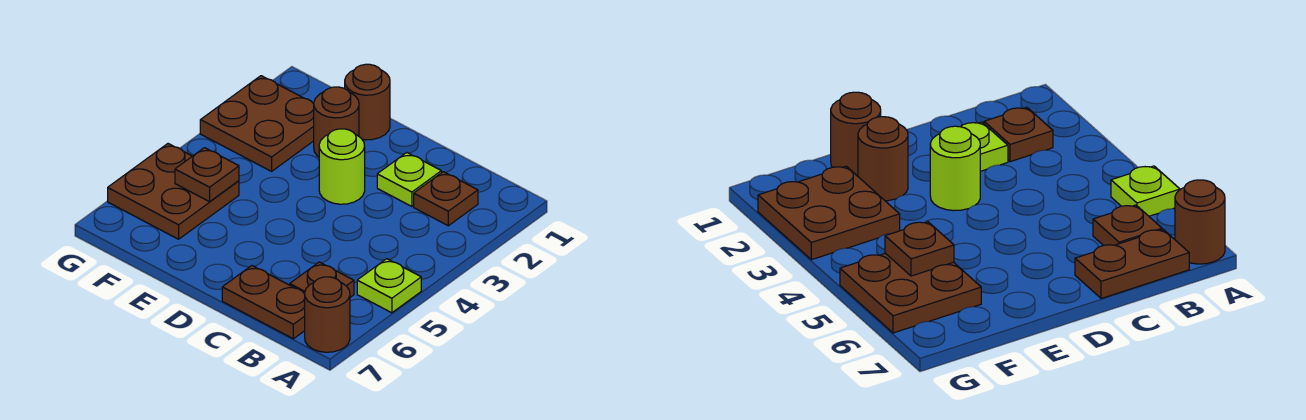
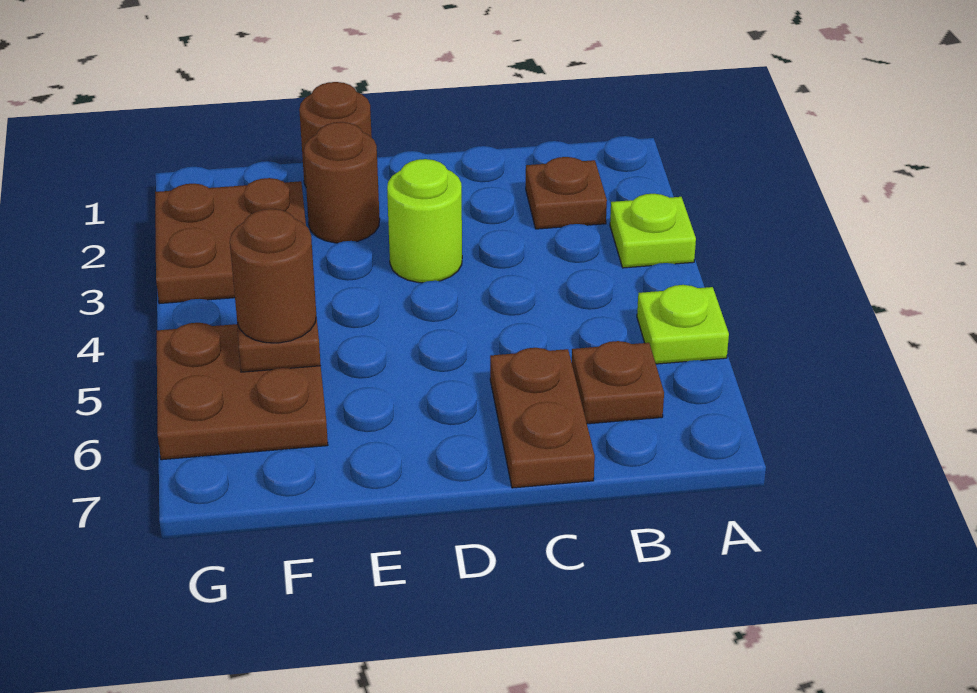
brown round brick A7 level 1 -> brown round brick F5 level 3
brown plate B7:C7 level 1 -> brown plate C6:C7 level 1
lime plate C2 level 1 -> lime plate A3 level 1

